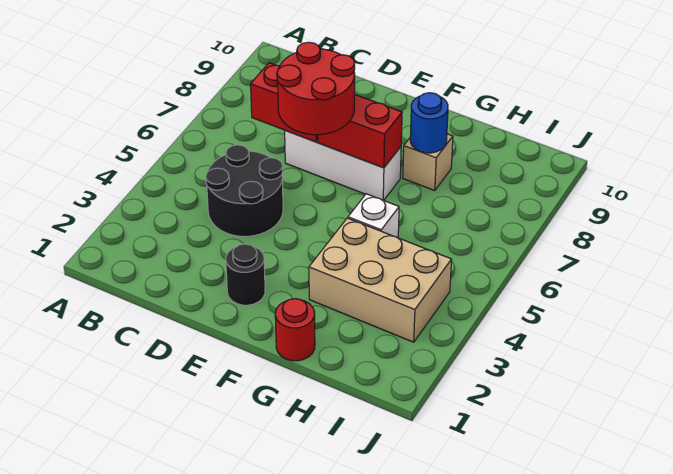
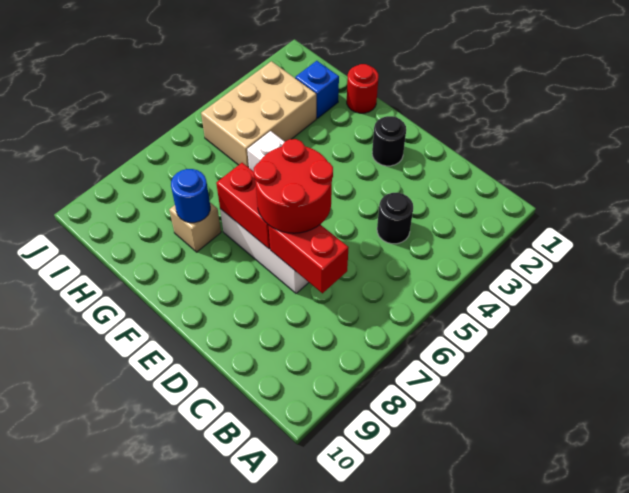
black round brick C4:D5 level 1 -> black round brick C4 level 1
tan brick G3:I4 level 1 -> tan brick H3:I5 level 1
none -> blue brick H2 level 1

